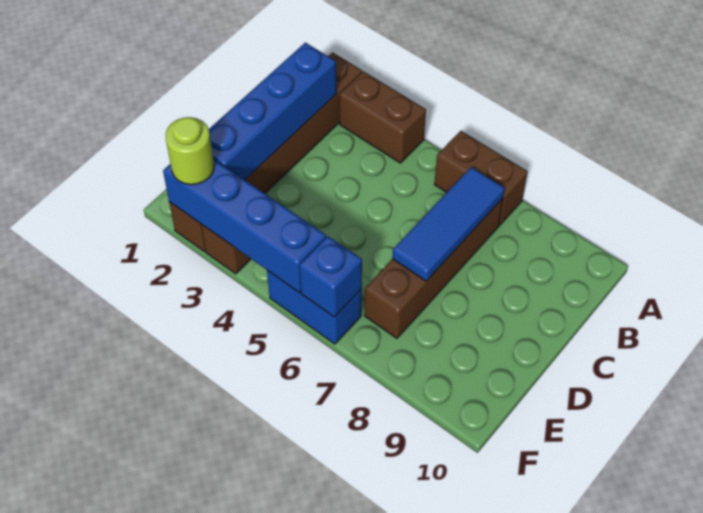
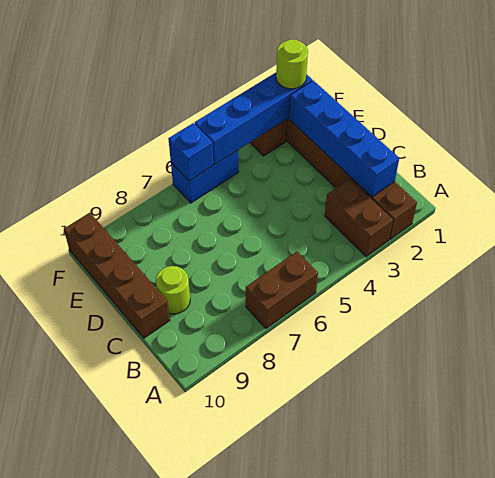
brown brick A3:A4 level 1 -> brown brick A3:B3 level 1
brown brick B7:E7 level 1 -> brown brick C10:F10 level 1
blue tile B7:D7 level 2 -> none
none -> lime round brick C9 level 1

